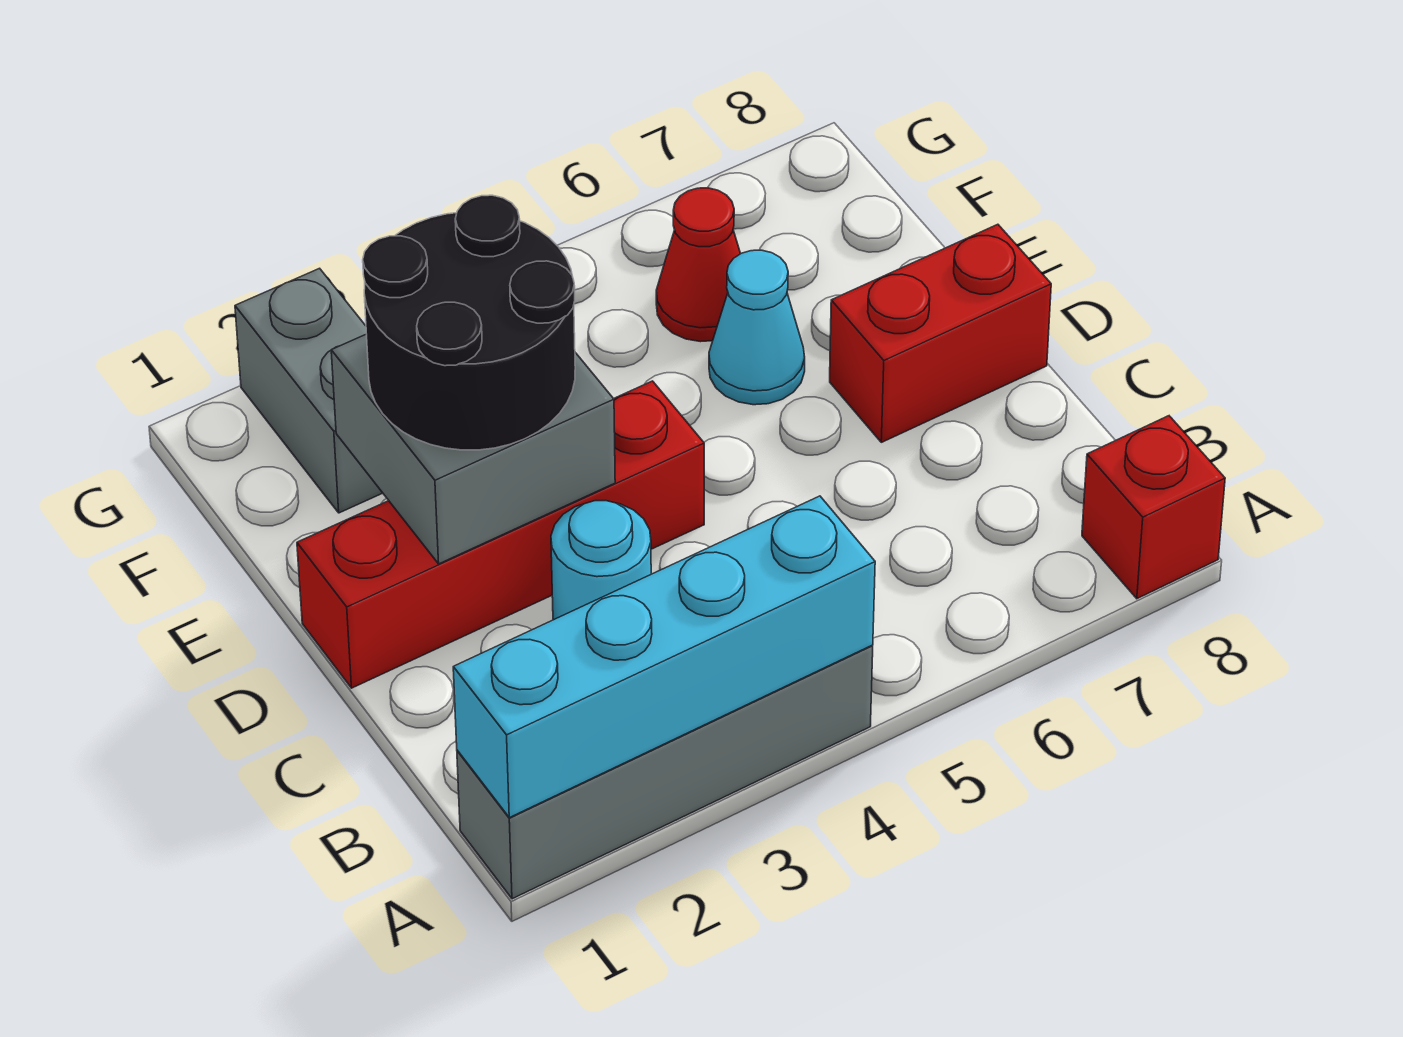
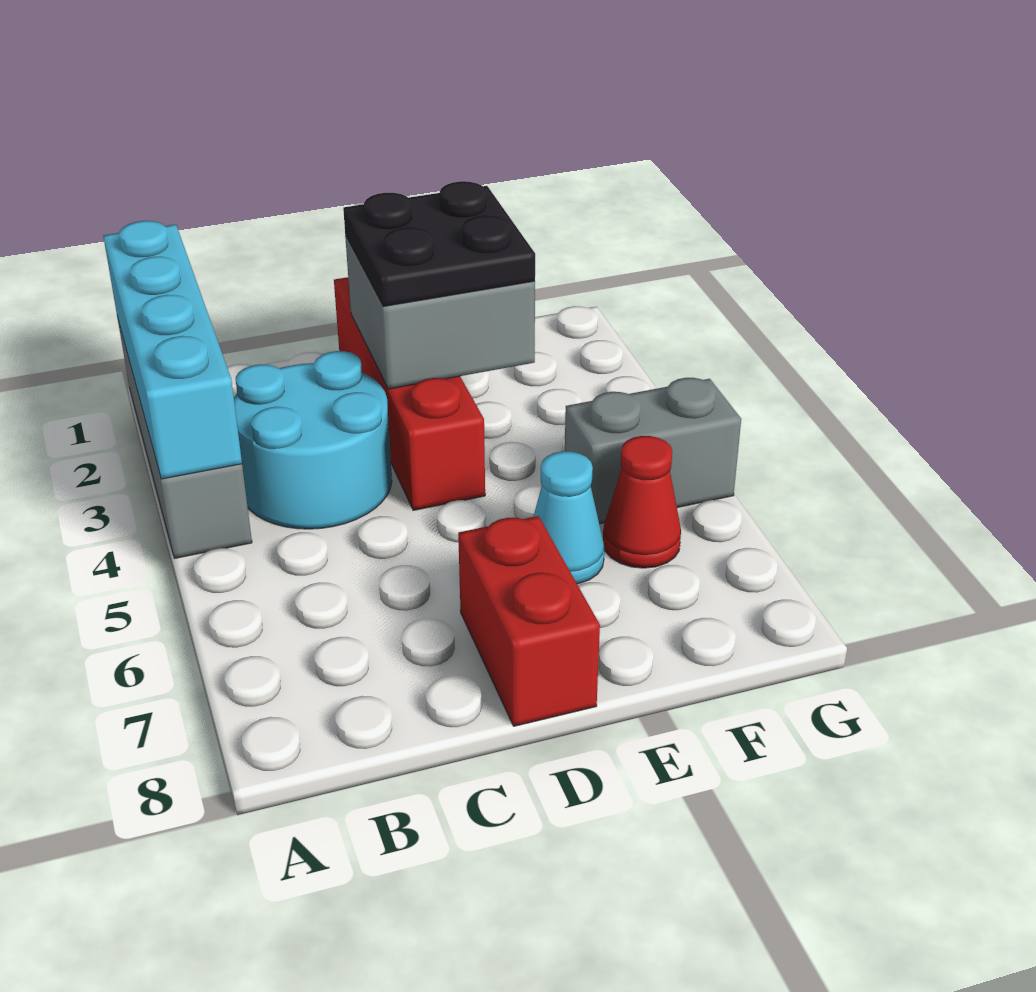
red brick A8 level 1 -> none
cyan round brick C3 level 1 -> cyan round brick B3:C4 level 1
black round brick D2:E3 level 3 -> black plate D2:E3 level 3
grey brick F2:G2 level 1 -> grey brick F5:G5 level 1

